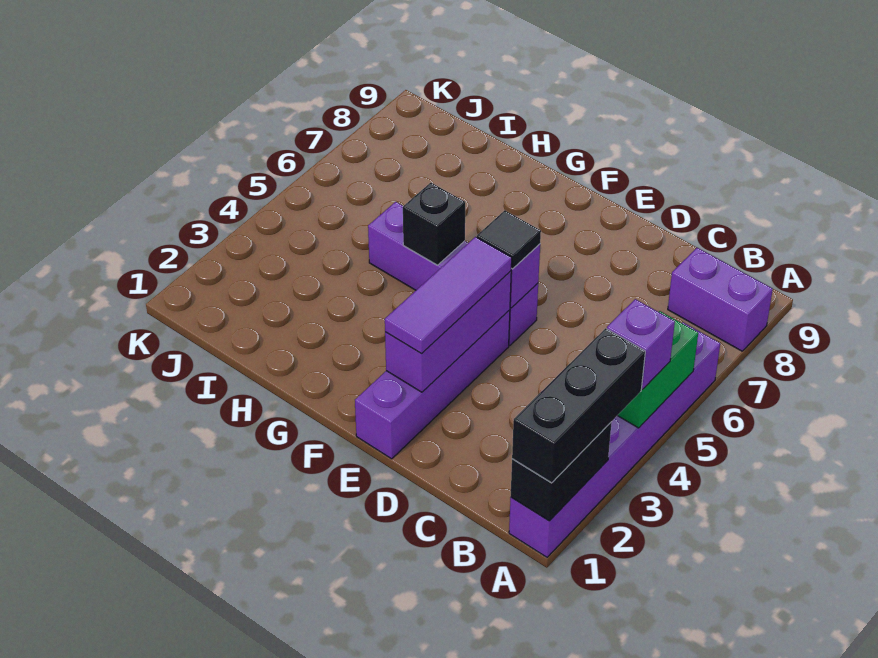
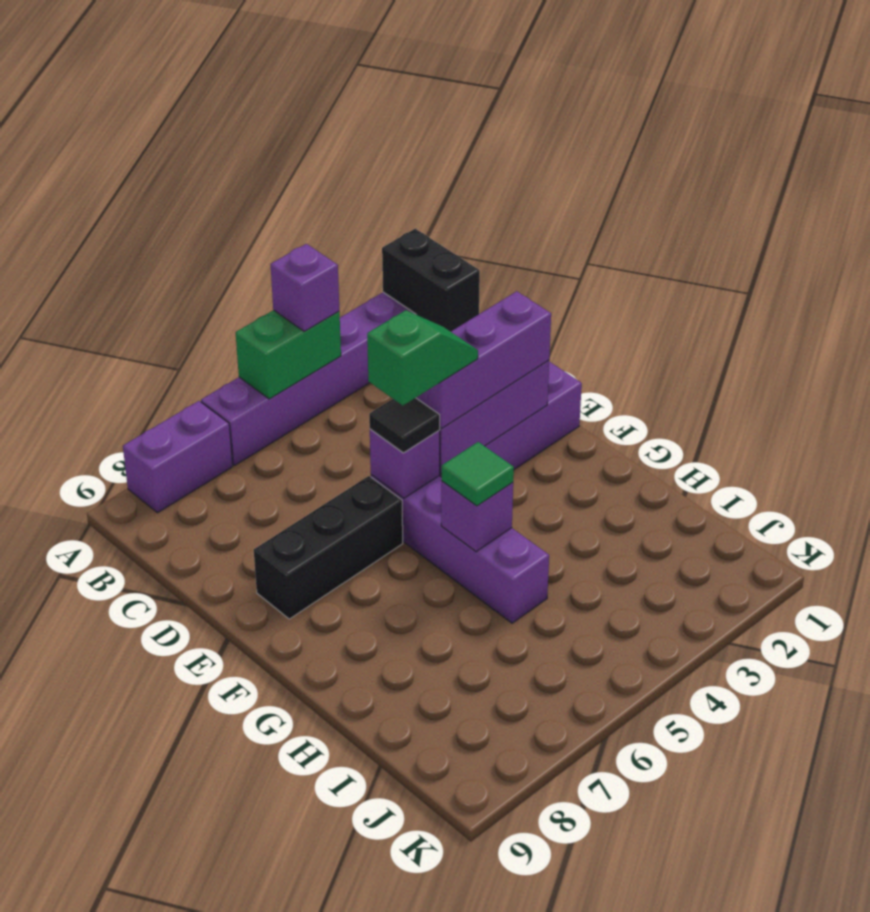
black brick A1:A2 level 2 -> black brick A1:B1 level 2
black brick A1:A3 level 3 -> black brick E6:E8 level 1
purple brick A8:B8 level 1 -> purple brick A7:A8 level 1
purple tile E2:E4 level 3 -> purple brick E2:E4 level 3
none -> green slope E4:E5 level 4 top 5
black brick G5 level 2 -> purple brick G5 level 2
none -> green tile G5 level 3

